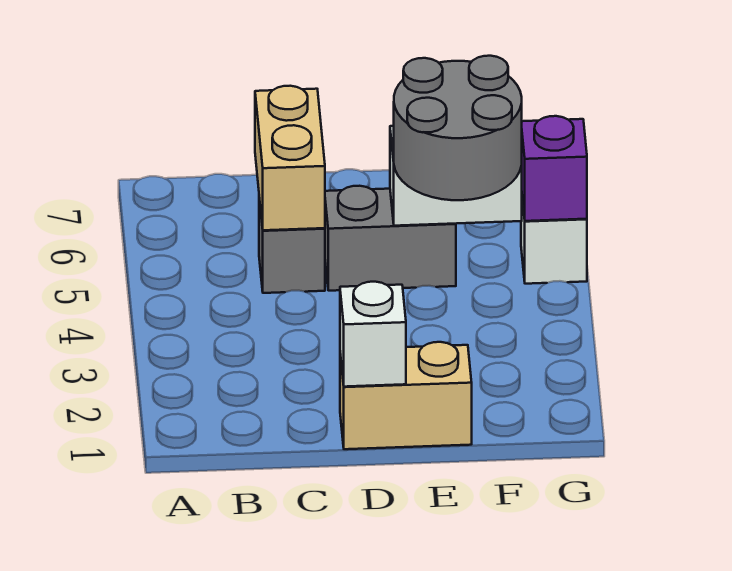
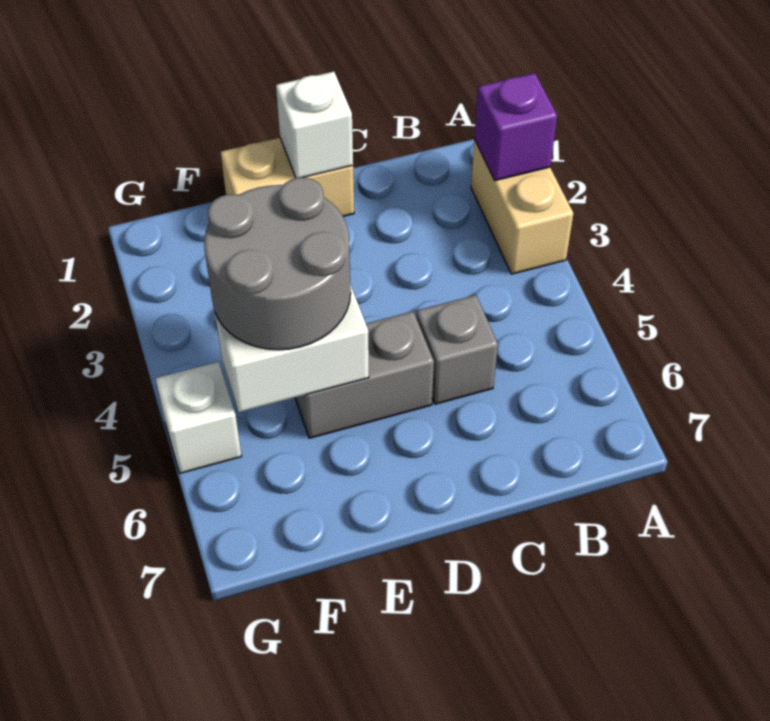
tan brick C5:C6 level 2 -> tan brick A2:A3 level 1
purple brick G5 level 2 -> purple brick A2 level 2

